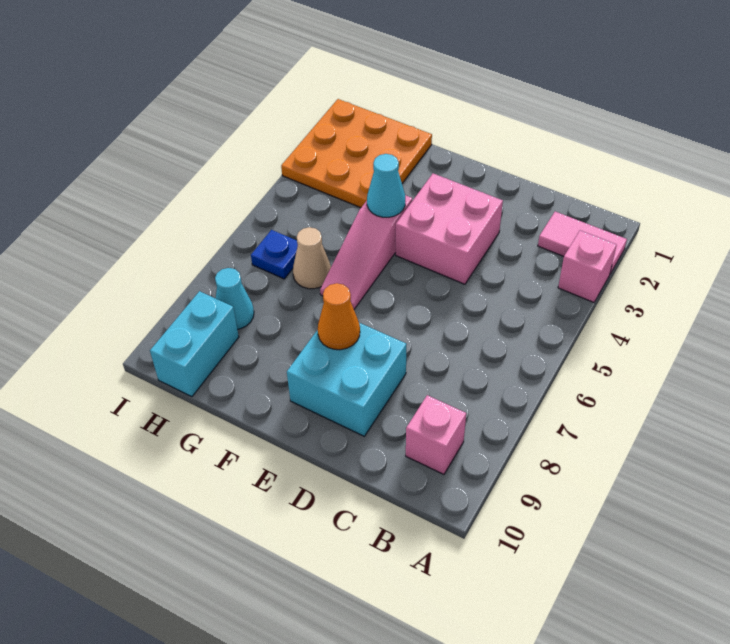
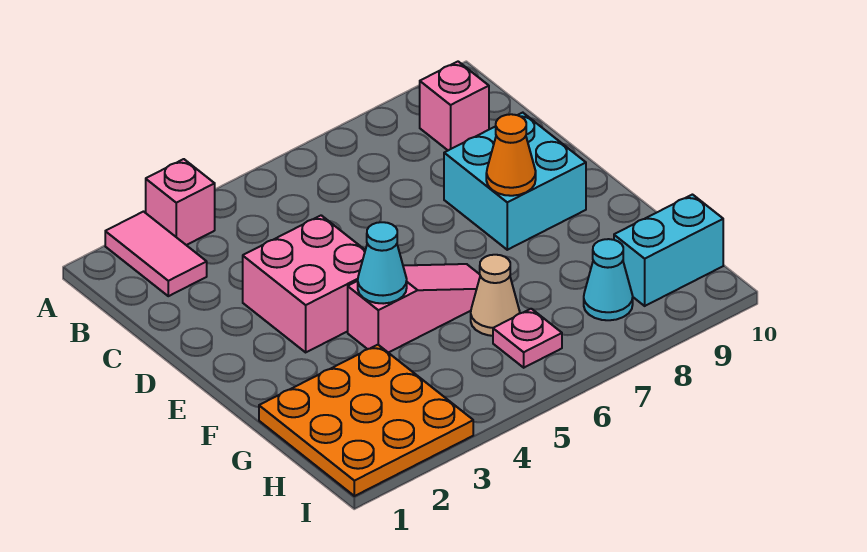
blue plate H6 level 1 -> pink plate H6 level 1

